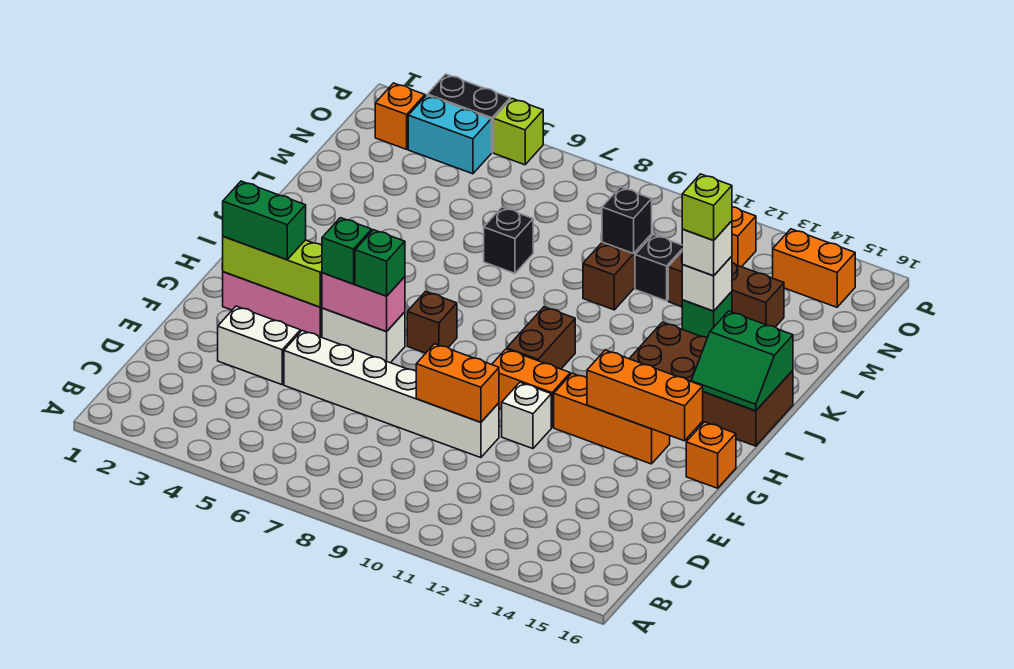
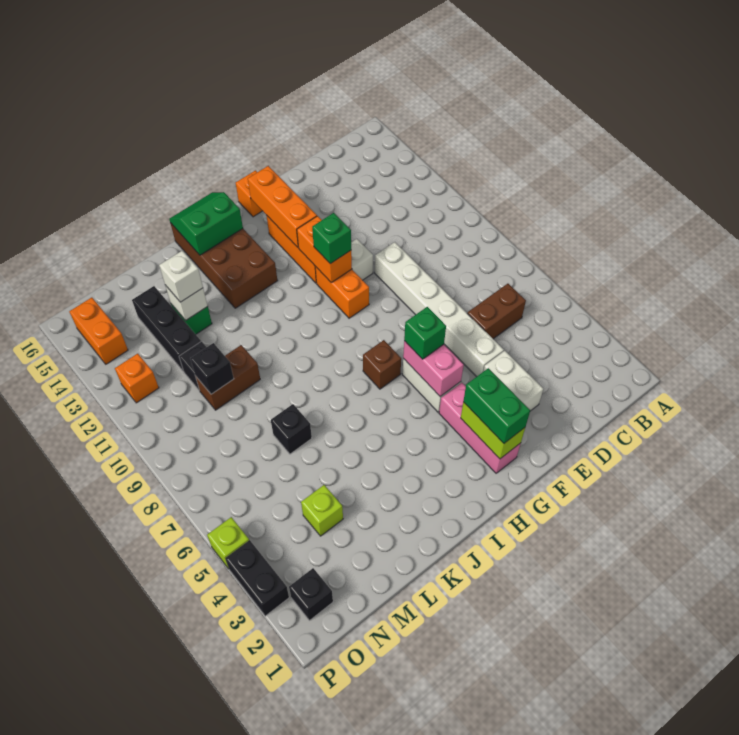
orange brick E9:E10 level 2 -> orange brick G11:G12 level 2
lime brick G2:G4 level 2 -> lime brick G2:G3 level 2
green brick G5 level 3 -> green brick G11 level 3
brown brick H10:I10 level 1 -> brown brick C6:D6 level 1
green slope I15:J16 level 2 top J -> green slope I15:J16 level 2 top 15
lime brick L13 level 4 -> lime brick M4 level 1
brown brick M12:M14 level 1 -> black brick M12:M14 level 1
orange brick O2 level 1 -> black brick O2 level 1
cyan brick O3:O4 level 1 -> none

